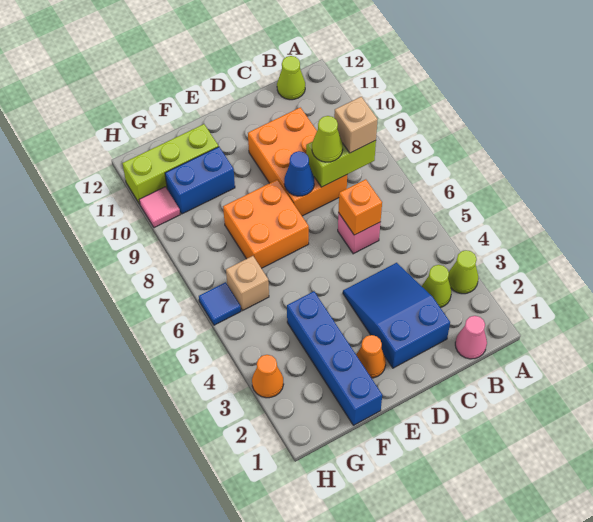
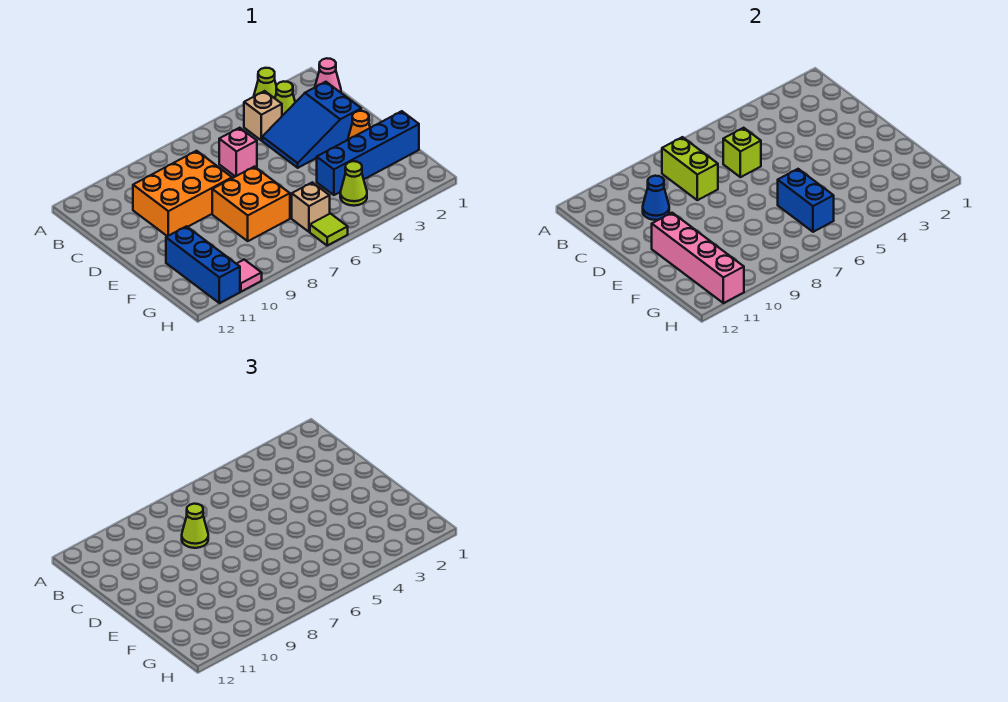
tan brick B8 level 3 -> tan brick B4 level 1
lime cone B12 level 1 -> lime cone G4 level 1
orange brick C6 level 2 -> lime brick C6 level 2
blue cone D8 level 2 -> blue cone C10 level 2
none -> pink brick E11:H11 level 2
blue brick F10:G10 level 1 -> blue brick F6:G6 level 2
lime brick F11:H11 level 1 -> blue brick F11:H11 level 1
orange cone H3 level 1 -> none
blue tile H6 level 1 -> lime tile H6 level 1

